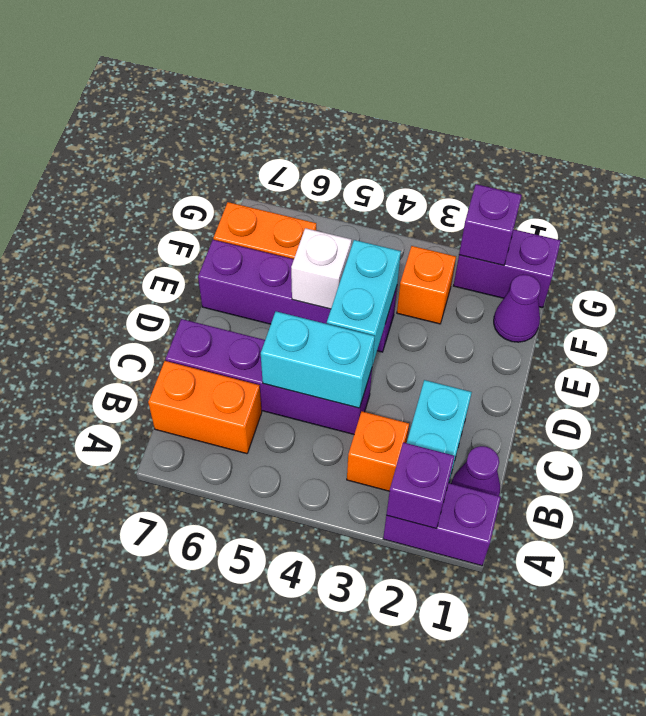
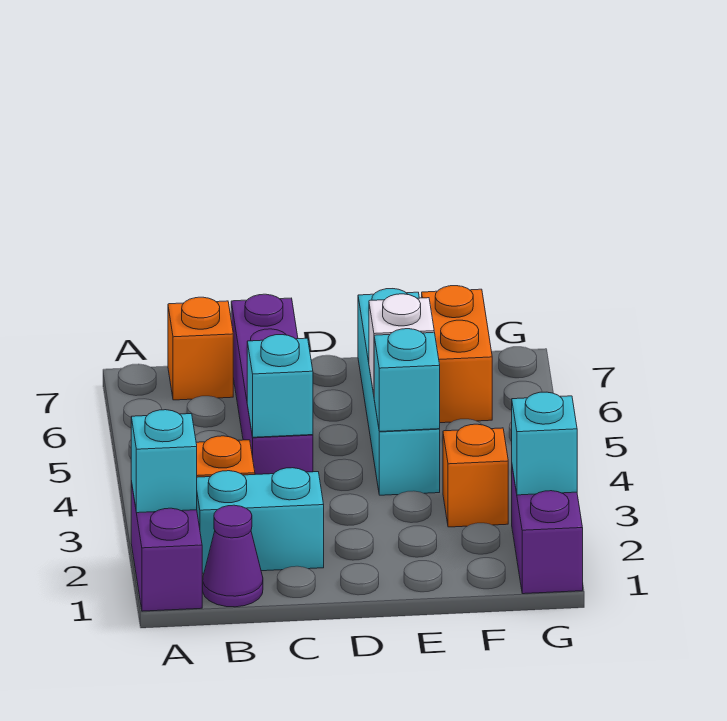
purple brick A2 level 2 -> cyan brick A2 level 2
orange brick B6:B7 level 1 -> orange brick B7 level 1
cyan brick C4:C5 level 2 -> cyan brick C4 level 2
cyan brick D4:E4 level 2 -> cyan brick E4 level 2
purple brick E4:E7 level 1 -> cyan brick E4:E7 level 1
purple cone F1 level 1 -> none
purple brick G2 level 2 -> cyan brick G2 level 2

